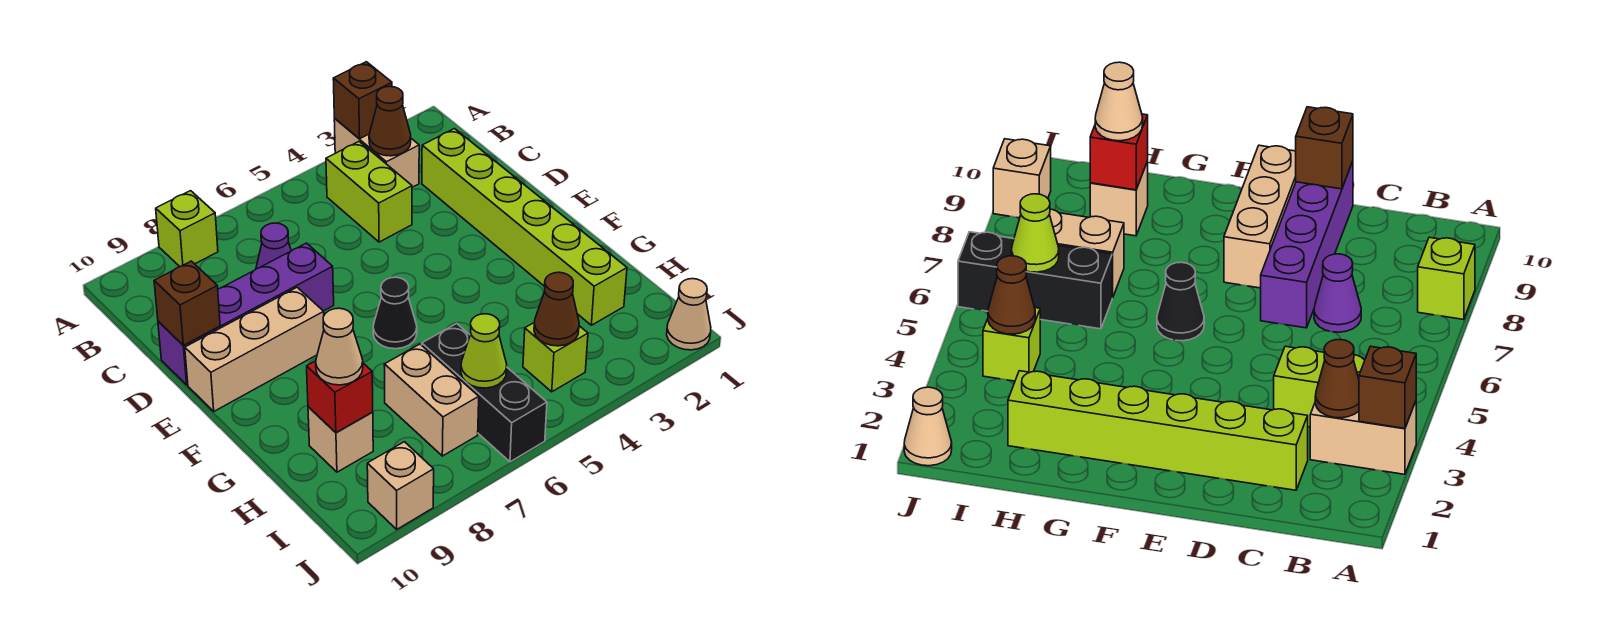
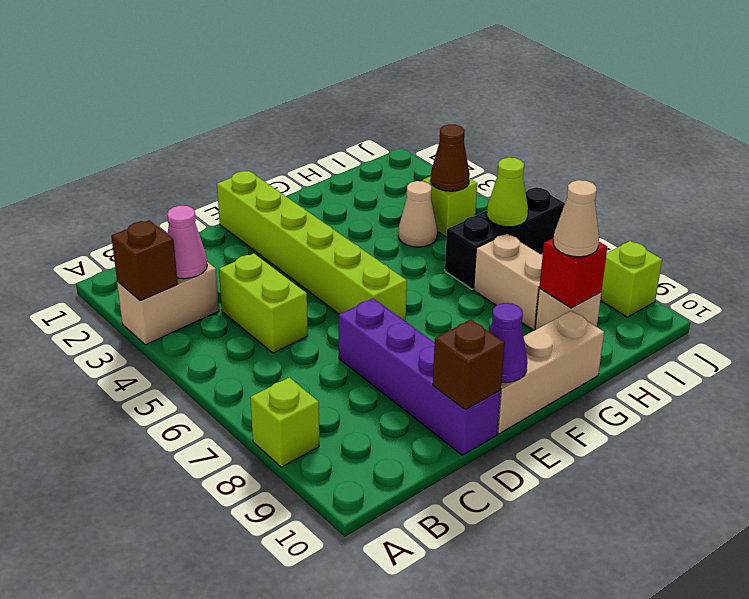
brown cone B3 level 2 -> pink cone B3 level 2
lime brick B4:C4 level 1 -> lime brick C4:C5 level 1
lime brick C2:H2 level 1 -> lime brick E1:E6 level 1
purple cone C7 level 1 -> purple cone E10 level 2
tan brick E8:E10 level 1 -> tan brick E10:G10 level 1
black cone F6 level 1 -> none
tan brick H7:I7 level 1 -> tan brick H7:H8 level 1
tan cone J1 level 1 -> tan cone H4 level 1
tan brick J9 level 1 -> lime brick J9 level 1

